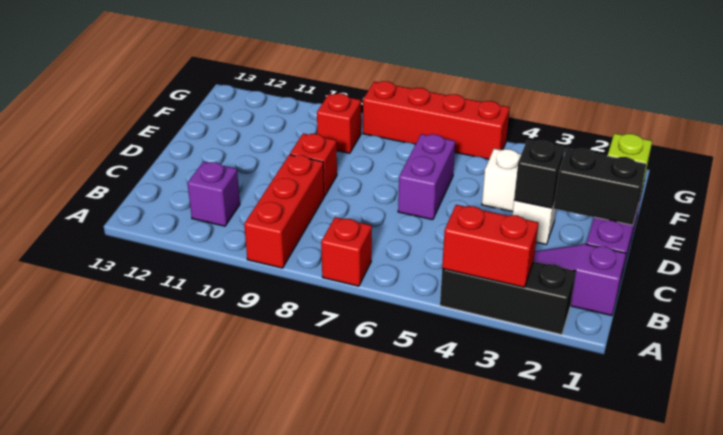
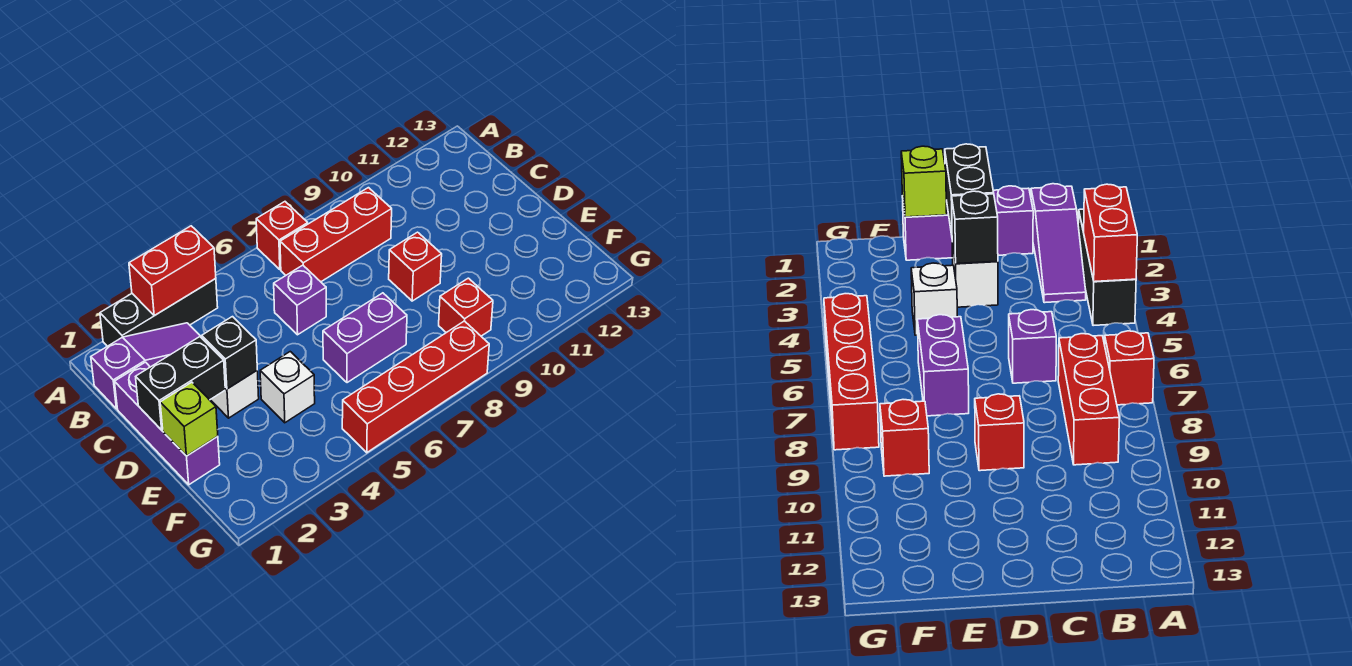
red brick A9:C9 level 1 -> red brick B7:B9 level 1
purple brick B11 level 1 -> purple brick C6 level 1
purple brick D6:E6 level 1 -> purple brick E6:E7 level 1

